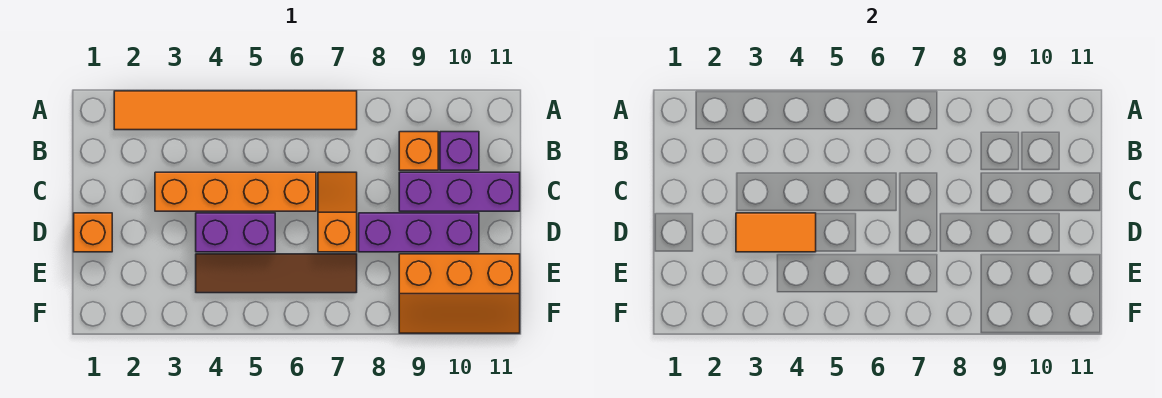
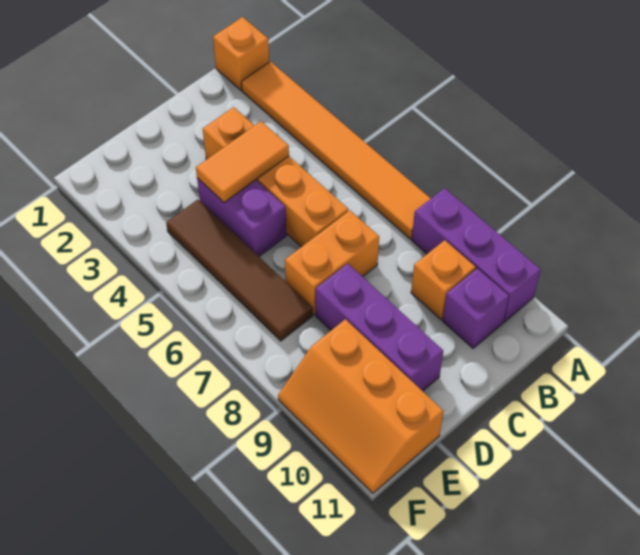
orange slope C7:D7 level 1 top D -> orange brick C7:D7 level 1
purple brick C9:C11 level 1 -> purple brick A8:A10 level 1
orange brick D1 level 1 -> orange brick A1 level 1
orange tile D3:D4 level 2 -> orange tile C4:D4 level 2

